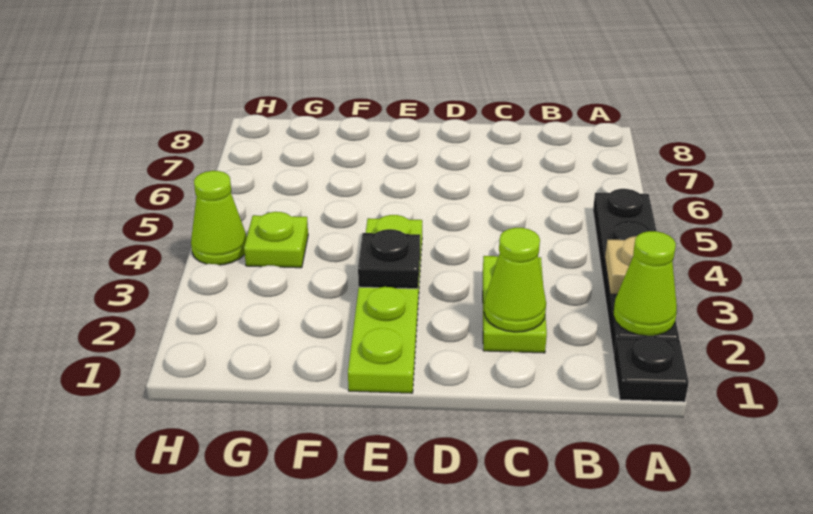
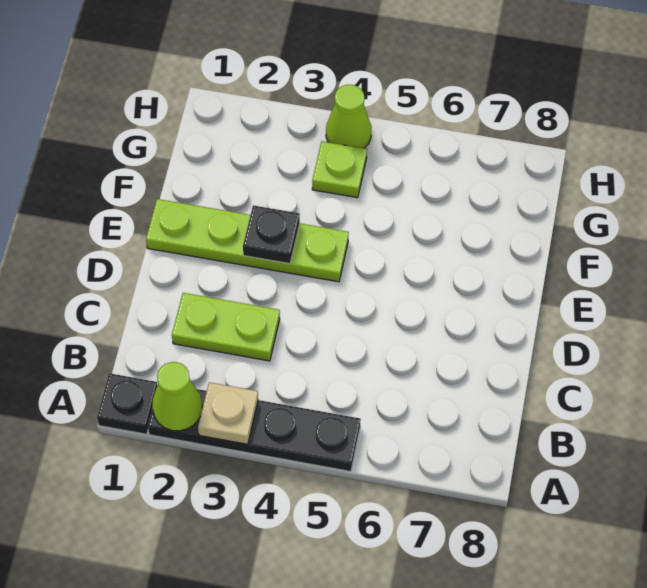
lime cone C2 level 2 -> none

